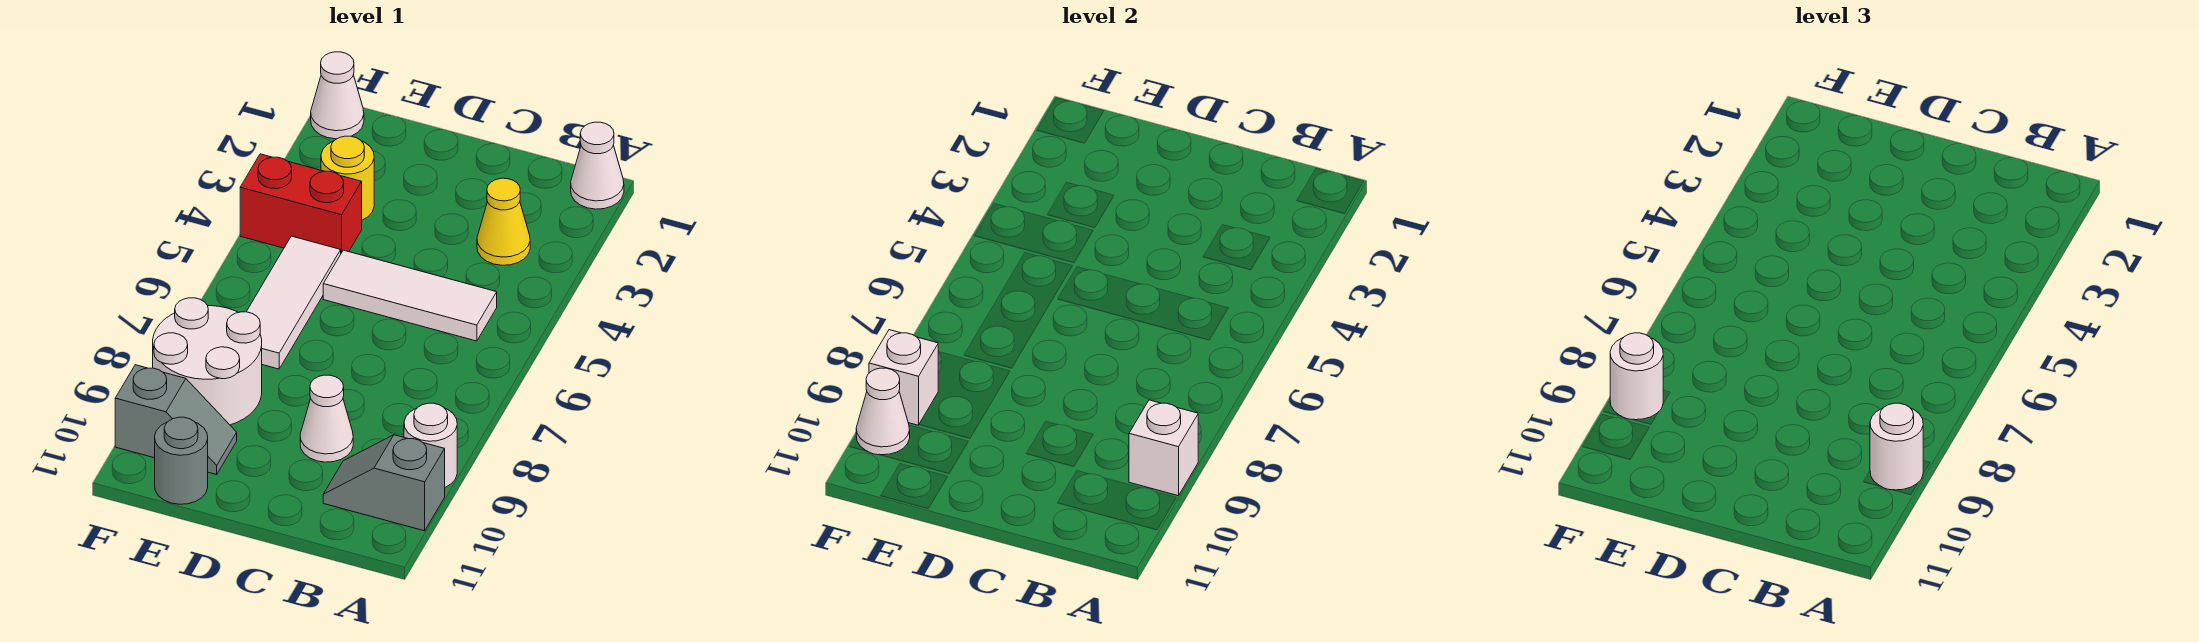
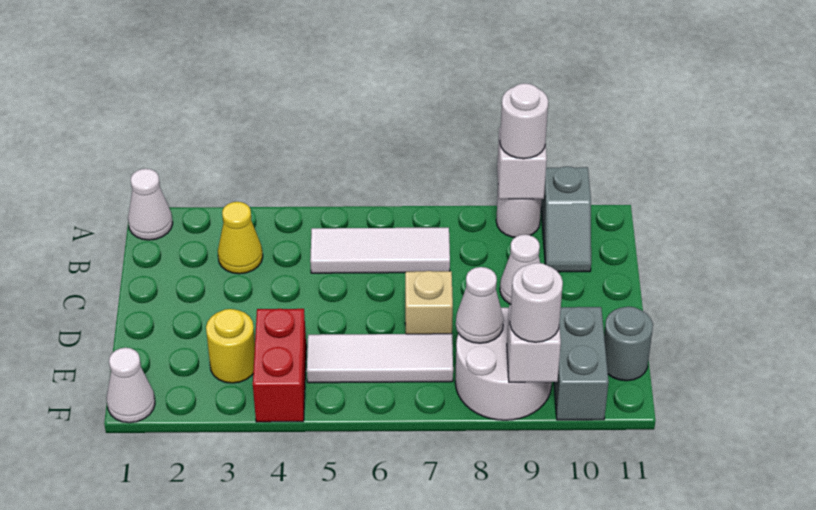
white tile B5:D5 level 1 -> white tile B5:B7 level 1
none -> tan brick D7 level 1
grey slope E10:F10 level 1 top F -> grey brick E10:F10 level 1
white cone F10 level 2 -> white cone E8 level 2

